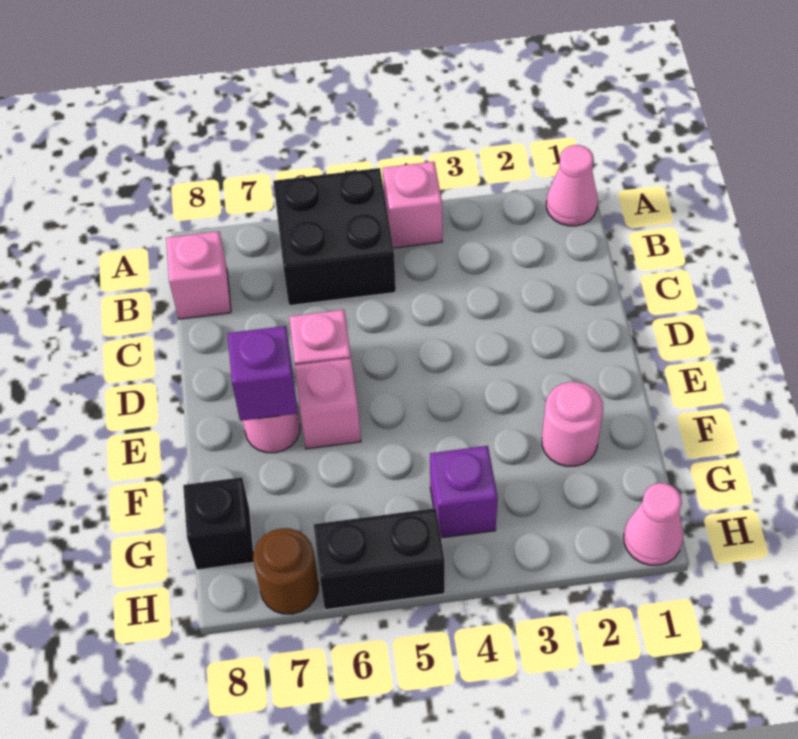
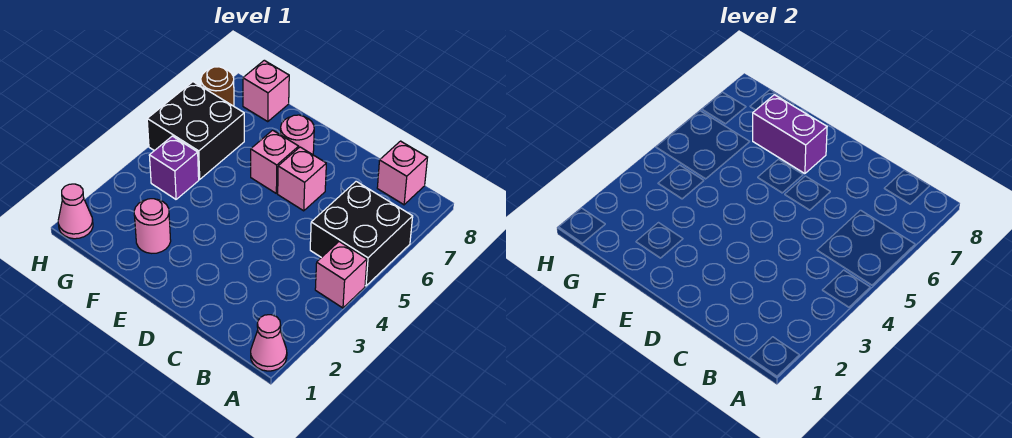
purple brick E7 level 2 -> purple brick E7:F7 level 2
black brick G8 level 1 -> pink brick G8 level 1
black brick H5:H6 level 1 -> black brick G5:H6 level 1

